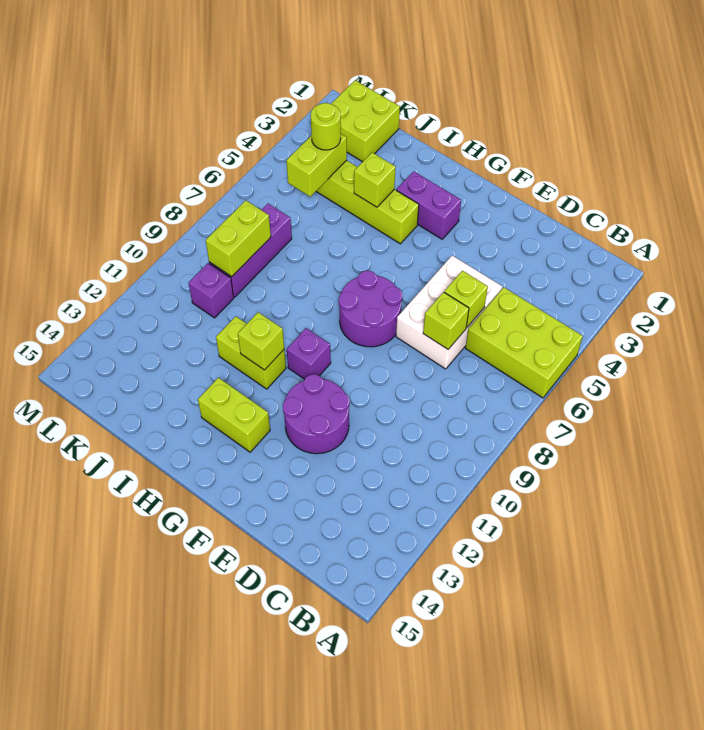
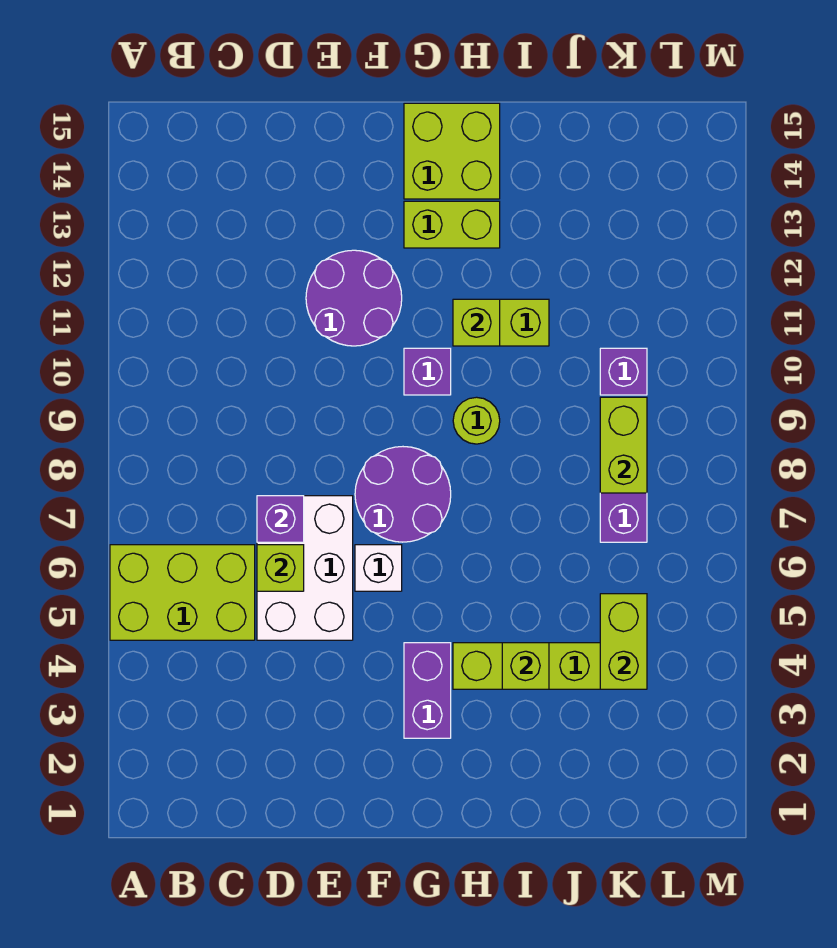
lime brick D7 level 2 -> purple brick D7 level 2
none -> white brick F6 level 1
purple brick G3:H3 level 1 -> purple brick G3:G4 level 1
lime brick K1:L2 level 1 -> lime brick G14:H15 level 1
lime round brick K4 level 3 -> lime round brick H9 level 1

